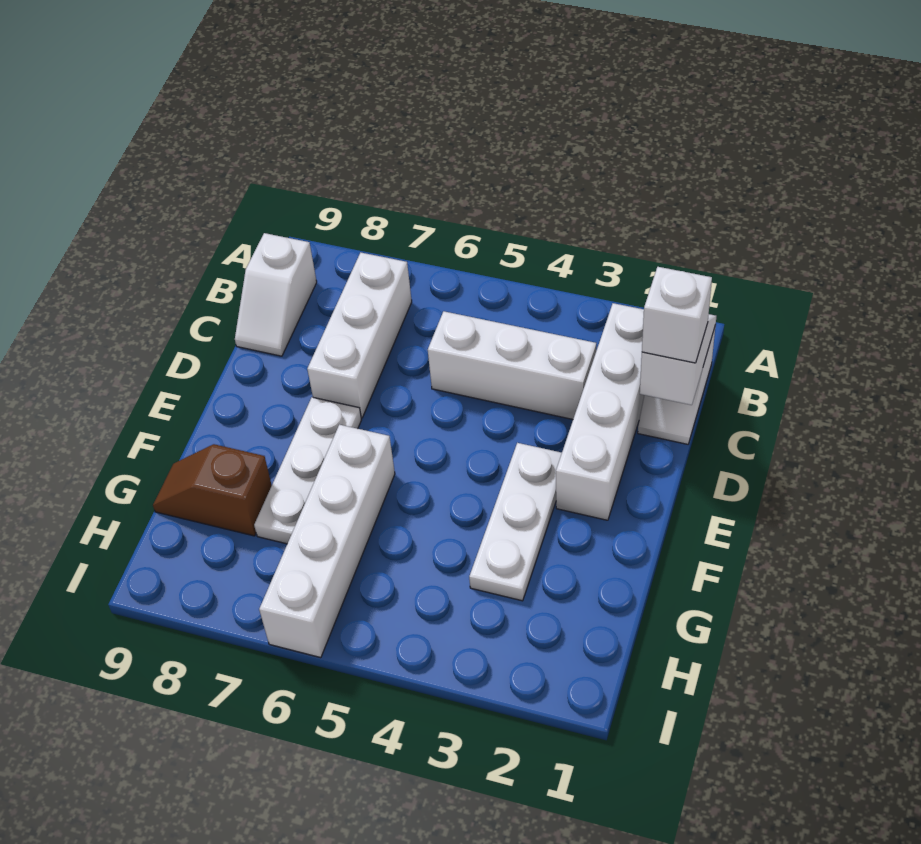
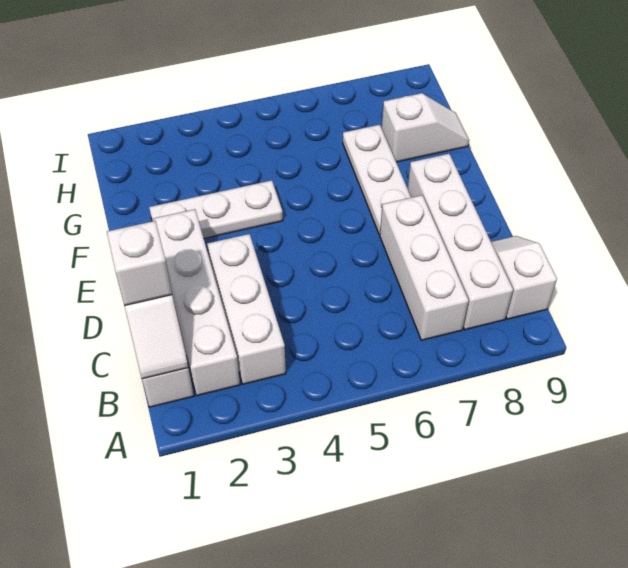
white brick C3:C5 level 1 -> white brick B3:D3 level 1
white plate E3:G3 level 1 -> white plate F2:F4 level 1
white brick F6:I6 level 1 -> white brick B8:E8 level 1
brown slope G8:G9 level 1 top 8 -> white slope G8:G9 level 1 top 8

